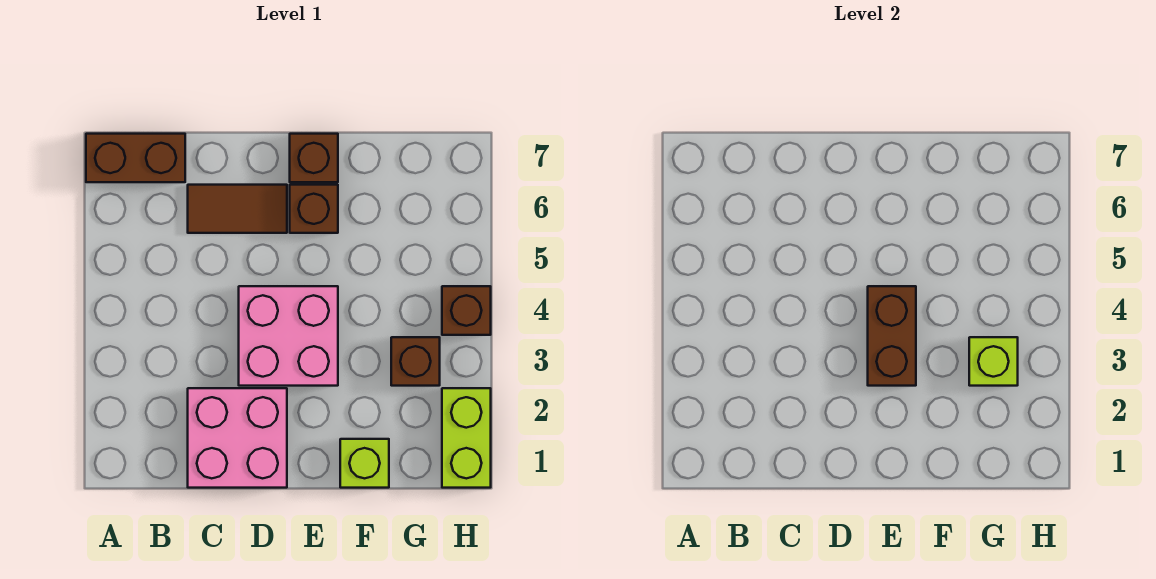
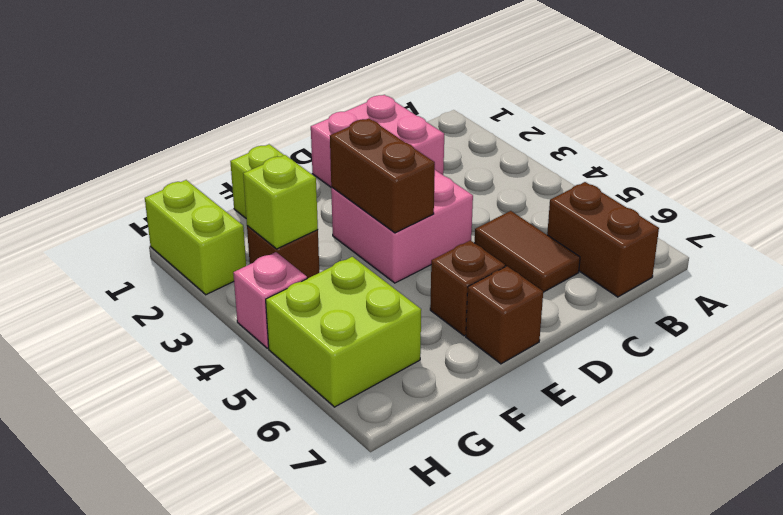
brown brick A7:B7 level 1 -> brown brick B6:B7 level 1
brown tile C6:D6 level 1 -> brown tile C5:C6 level 1
none -> lime brick G5:H6 level 1
brown brick H4 level 1 -> pink brick H4 level 1

